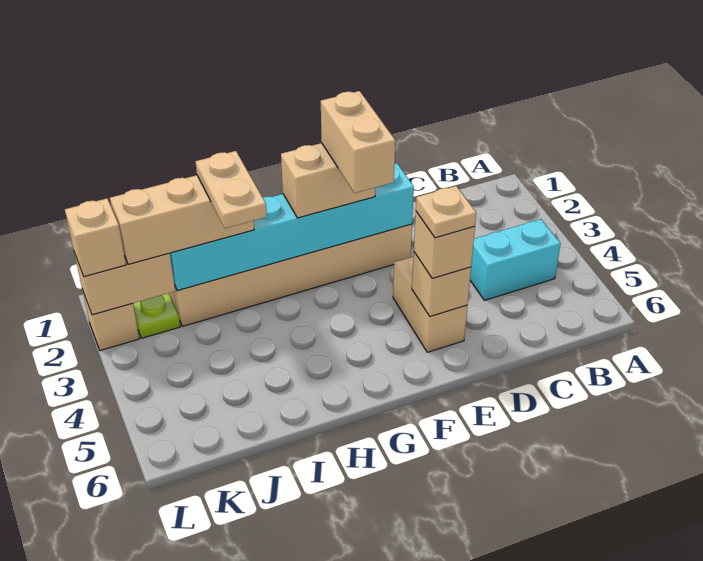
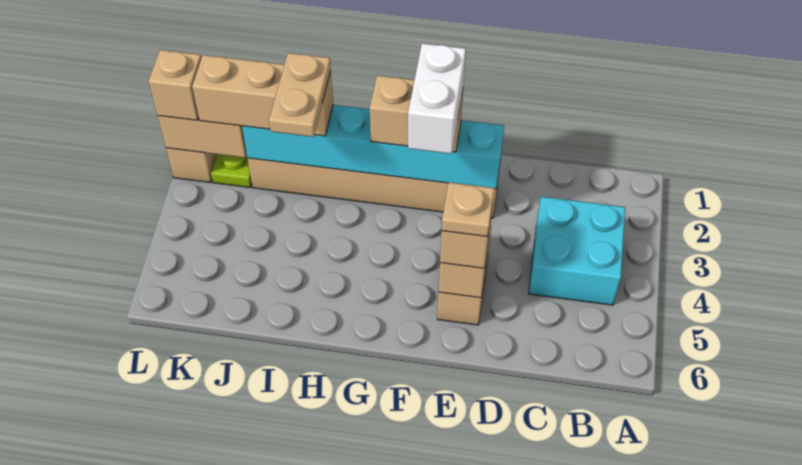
cyan brick B4:C4 level 1 -> cyan brick B3:C4 level 1
tan brick F2:F3 level 4 -> white brick F2:F3 level 4

